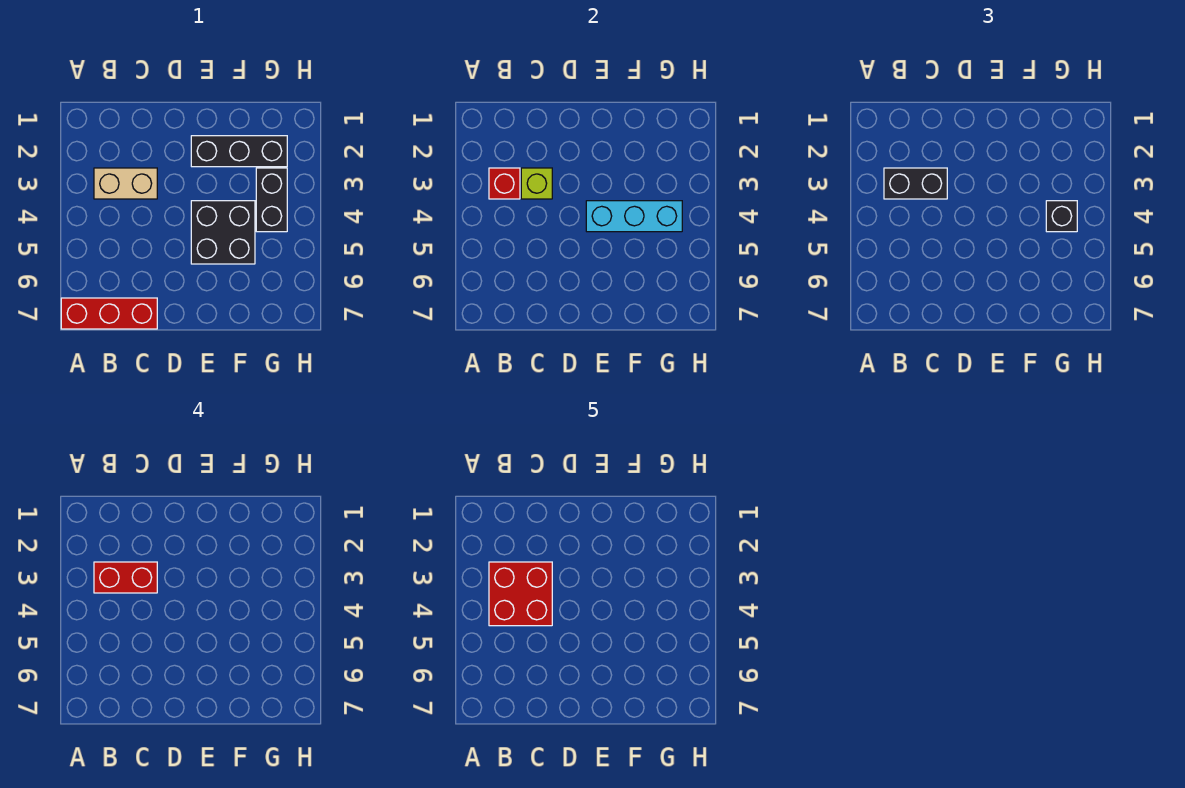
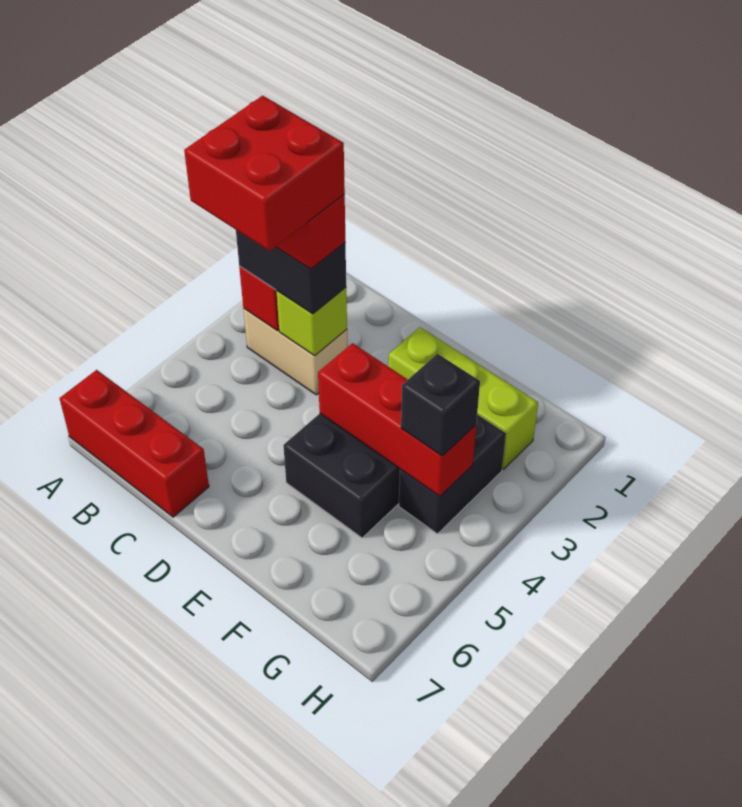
black brick E2:G2 level 1 -> lime brick E2:G2 level 1
cyan brick E4:G4 level 2 -> red brick E4:G4 level 2

